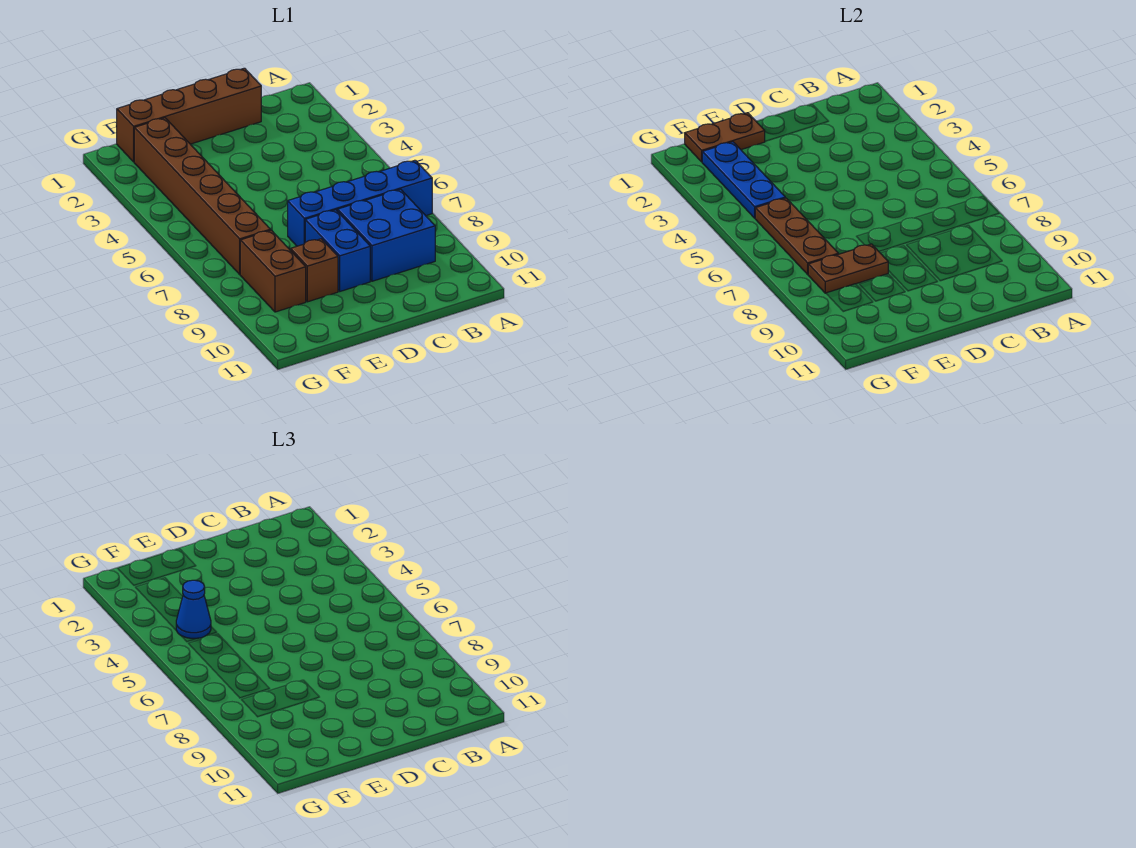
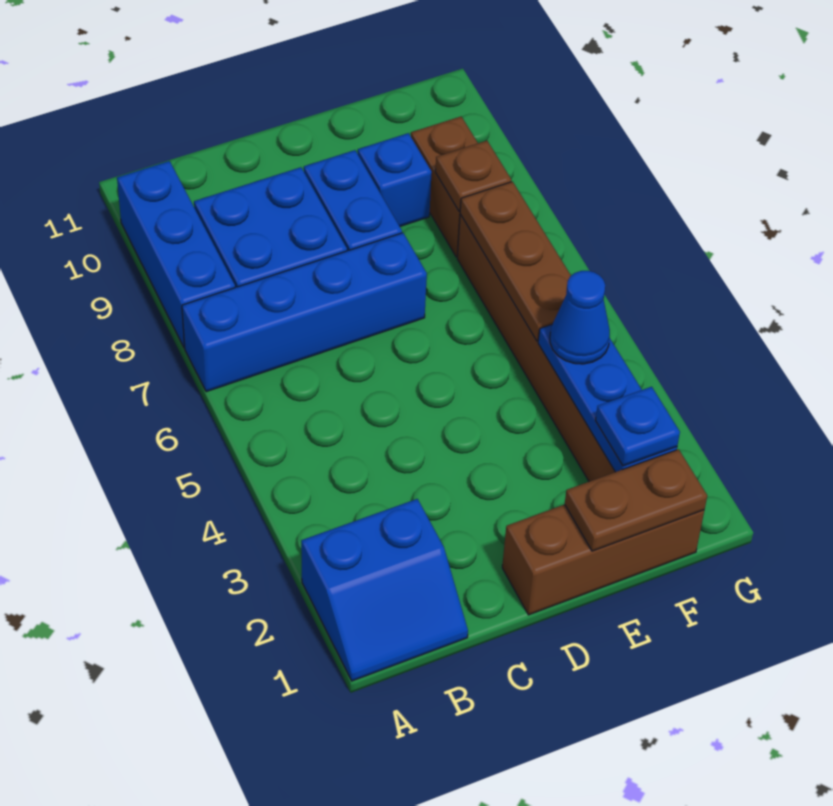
none -> blue slope A1:B2 level 1 top 2
none -> blue brick A8:A10 level 1
brown brick C1:F1 level 1 -> brown brick D1:F1 level 1
brown plate E8:F8 level 2 -> brown plate F8 level 2
brown brick E9 level 1 -> blue brick E9 level 1
none -> blue plate F2 level 3

